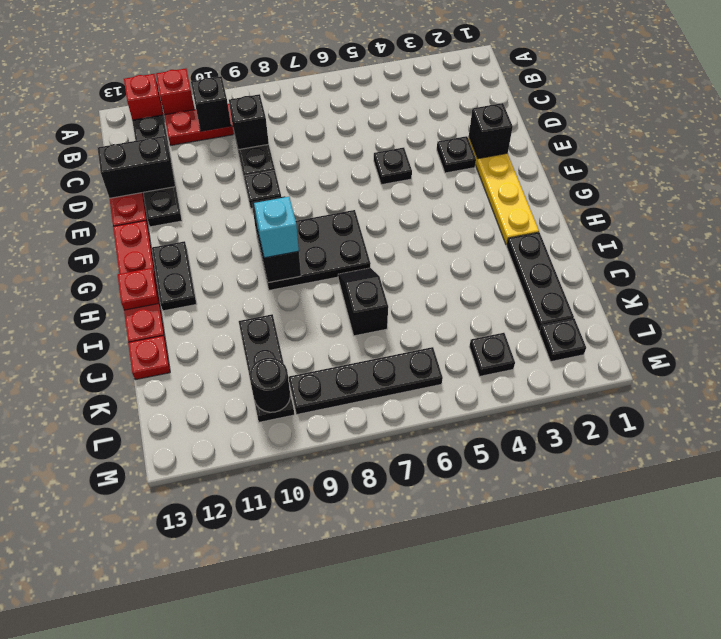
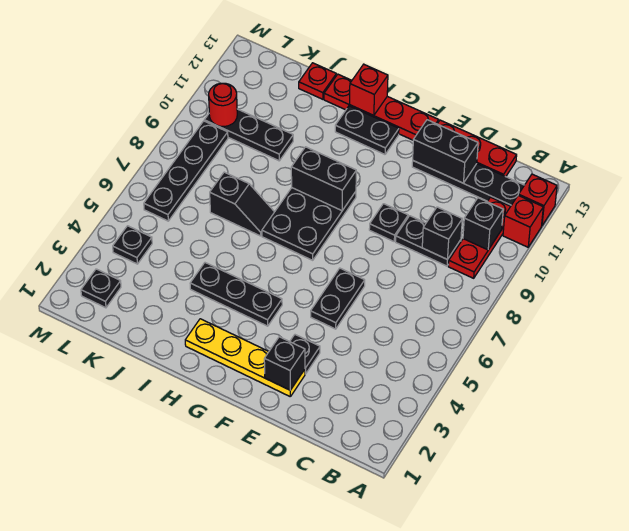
black brick D12:D13 level 2 -> black brick D12:E12 level 2
black plate E5 level 1 -> black plate E5:E6 level 1
cyan brick H9 level 3 -> none
red plate H13 level 2 -> red brick H13 level 2
black plate I2:K2 level 1 -> black plate G4:I4 level 1
black round brick L10 level 2 -> red round brick L10 level 2

